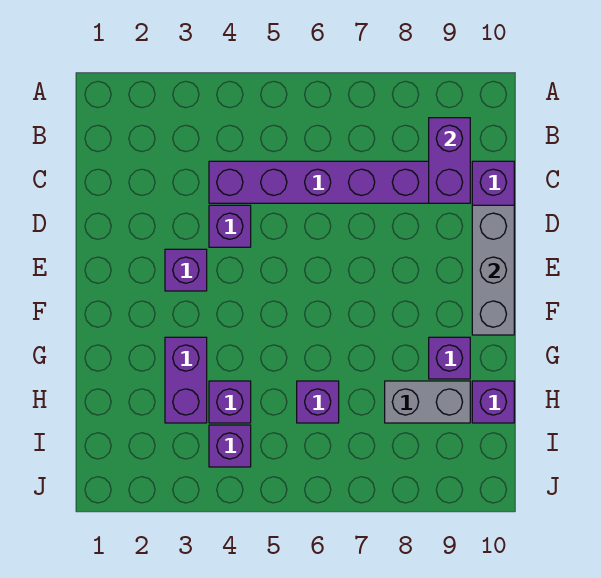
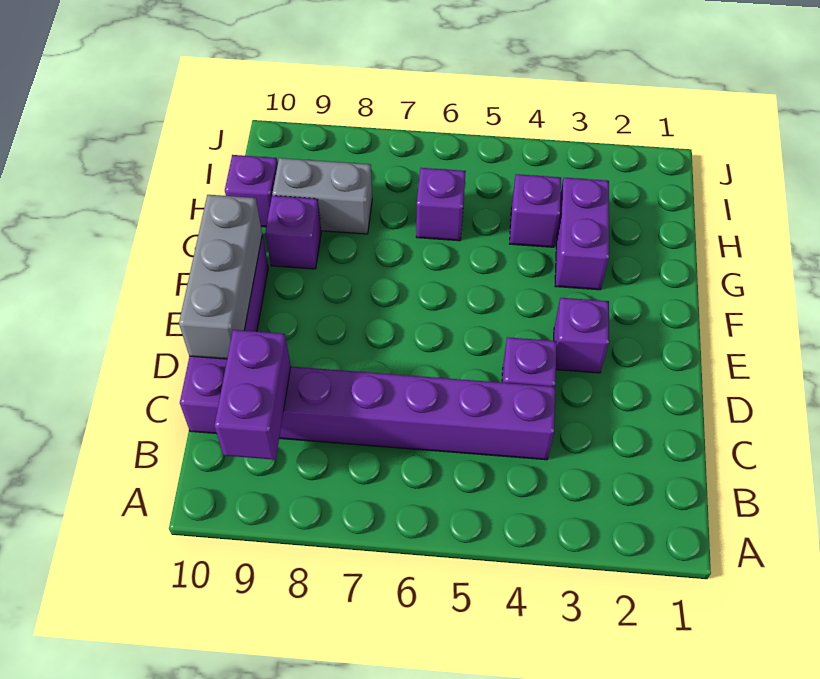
purple brick I4 level 1 -> none

